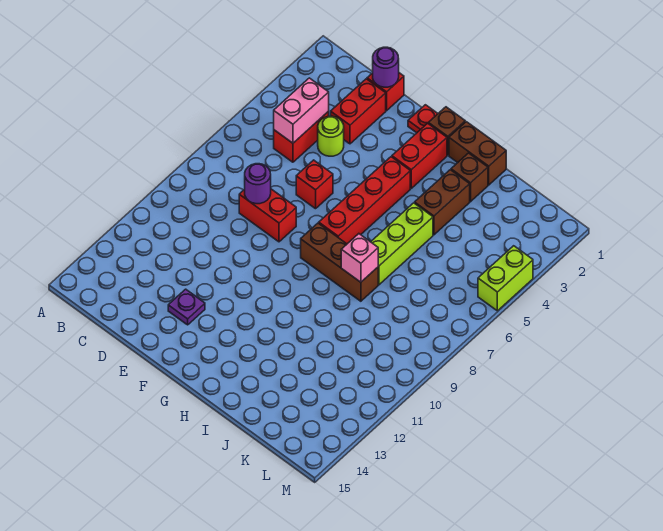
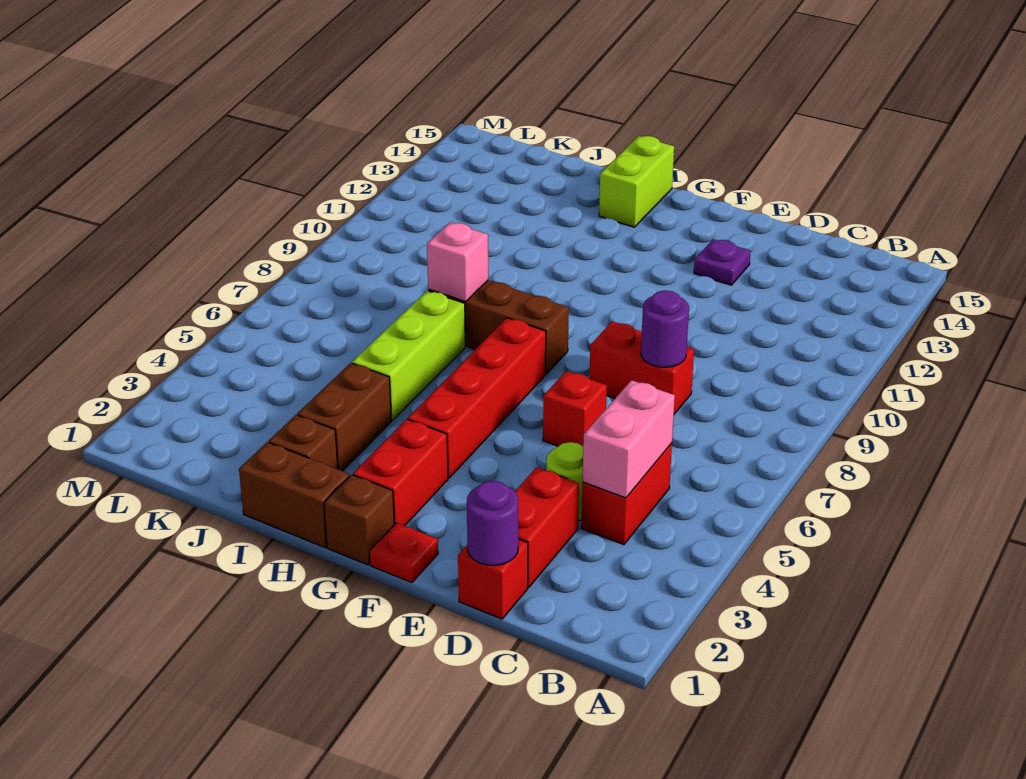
lime brick M4:M5 level 1 -> lime brick H14:H15 level 1

